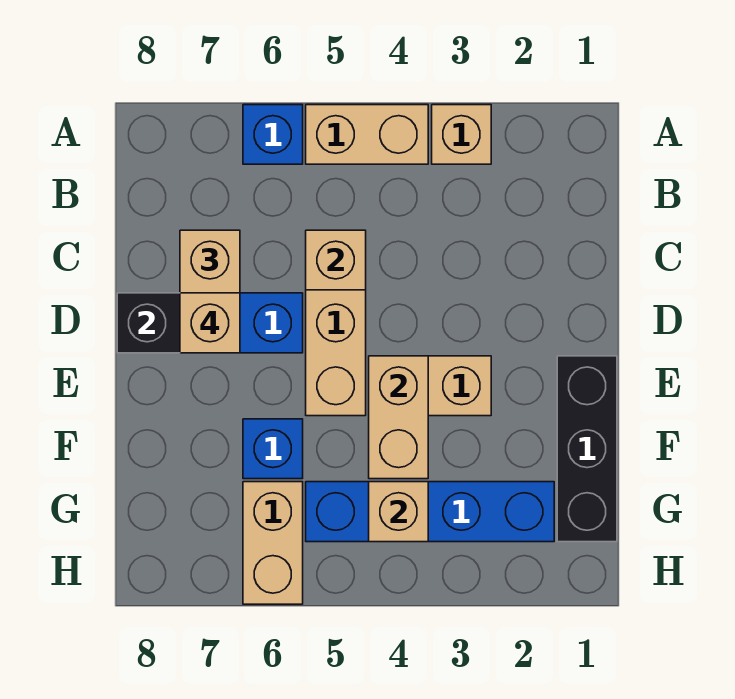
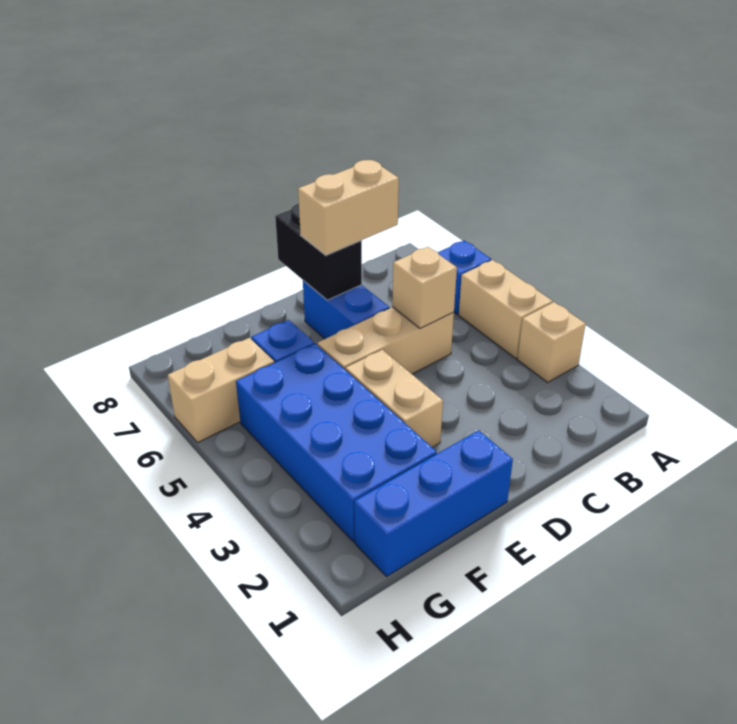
tan brick D7 level 4 -> none
black brick E1:G1 level 1 -> blue brick E1:G1 level 1
tan brick E4:F4 level 2 -> none
blue brick G2:G5 level 1 -> blue brick F2:G5 level 1
tan brick G4 level 2 -> none

